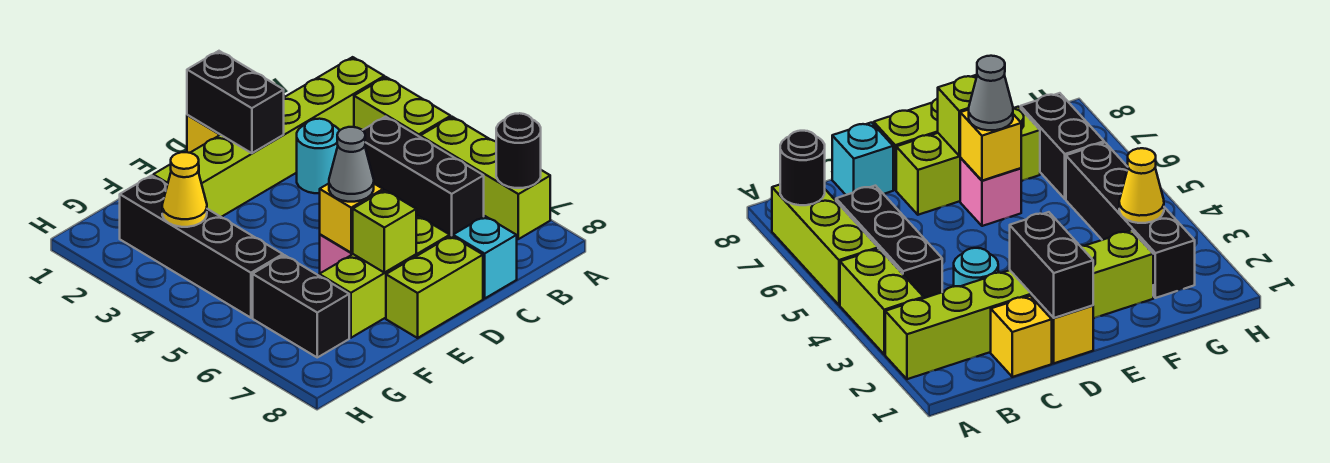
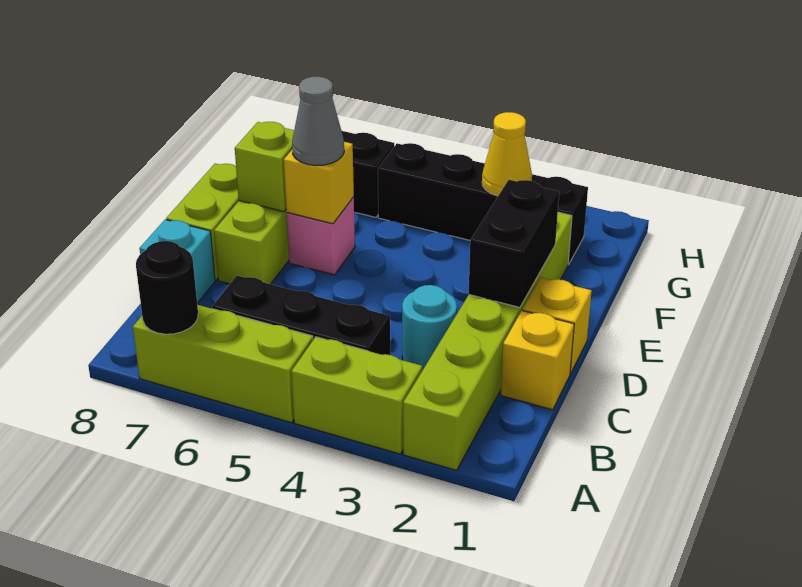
black brick D1:D2 level 2 -> black brick D2:E2 level 2

